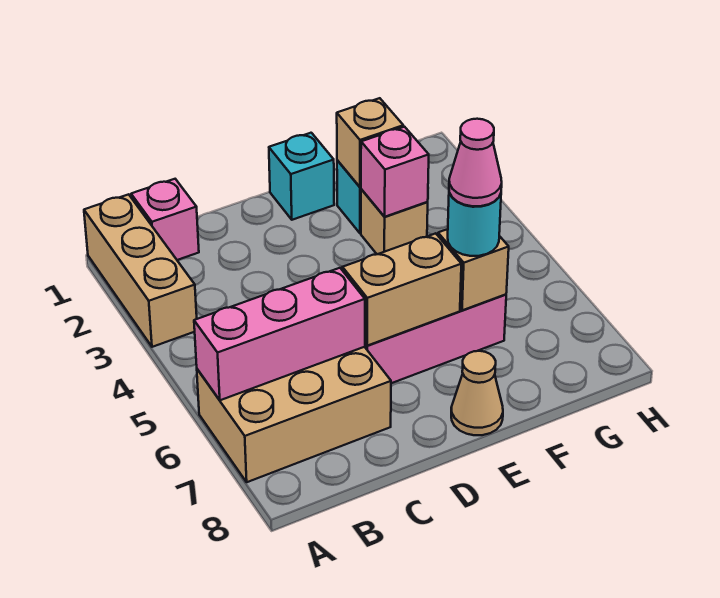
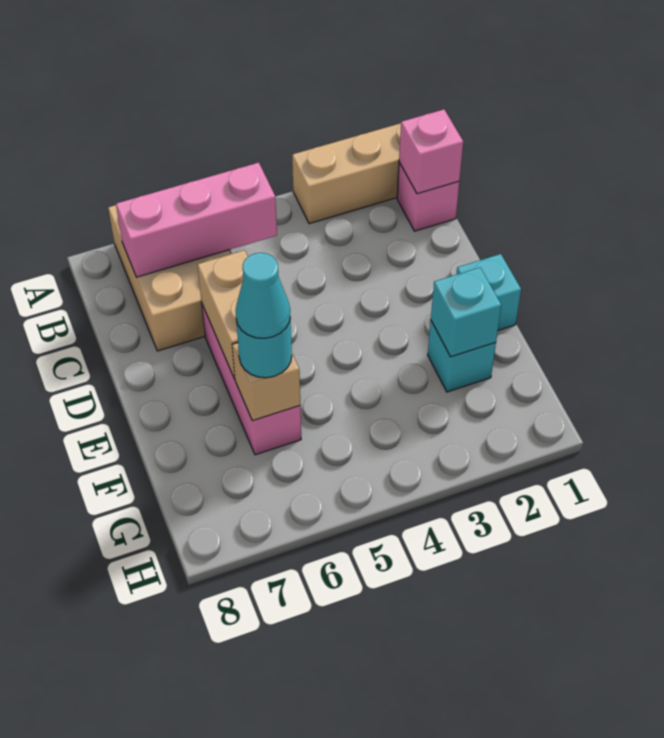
pink brick A6:C6 level 2 -> pink brick B5:B7 level 2
tan cone E8 level 1 -> none
tan brick F2 level 2 -> cyan brick F2 level 2
tan brick F3 level 1 -> none
pink brick F3 level 2 -> pink brick B1 level 2
pink cone F6 level 4 -> cyan cone F6 level 4

